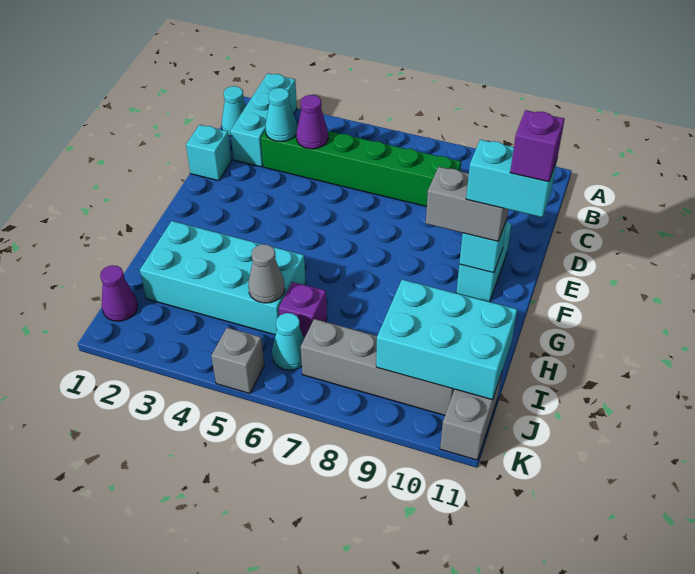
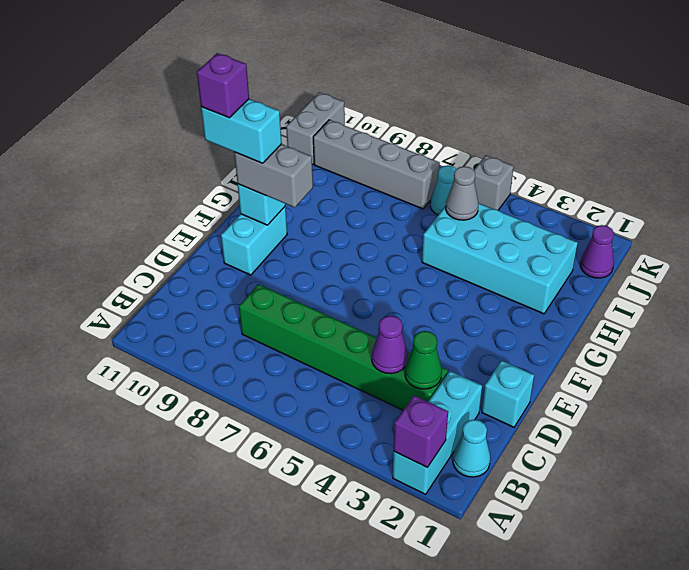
cyan cone C3 level 2 -> green cone C3 level 2
purple brick I6 level 1 -> purple brick A2 level 2
cyan brick I9:J11 level 2 -> none

